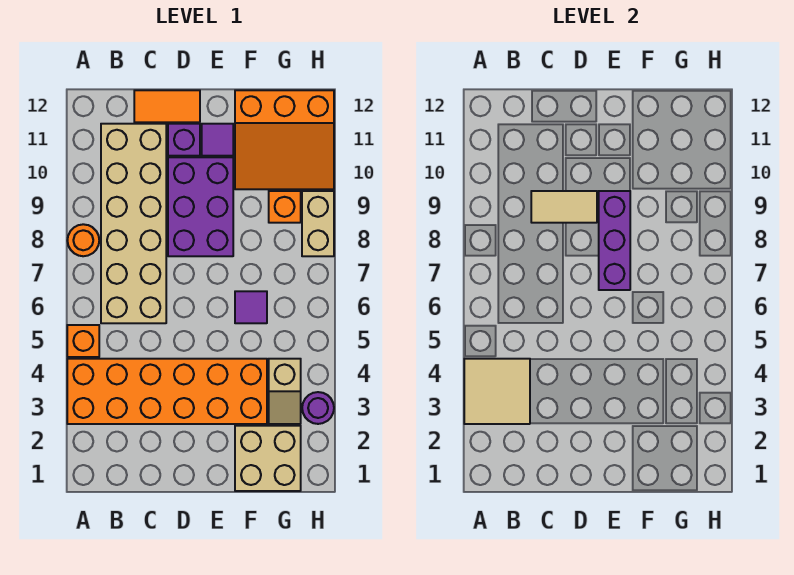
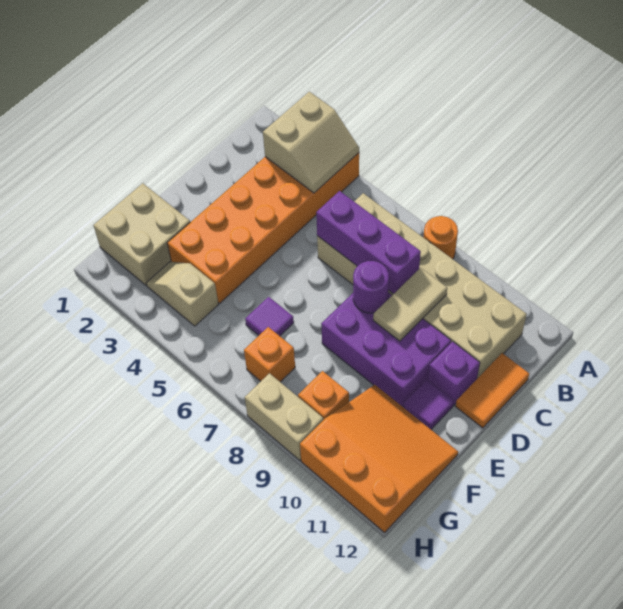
tan tile A3:B4 level 2 -> tan slope A3:B4 level 2 top 3
orange brick A5 level 1 -> orange brick G7 level 1
purple brick E7:E9 level 2 -> purple brick C6:C8 level 2
orange slope F10:H12 level 1 top 12 -> orange slope F10:H12 level 1 top H
purple round brick H3 level 1 -> purple round brick D8 level 2

